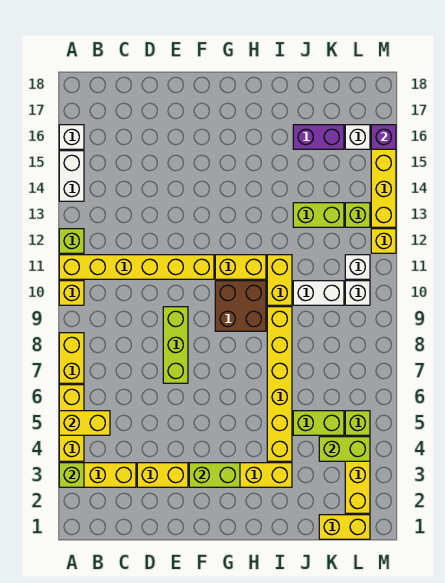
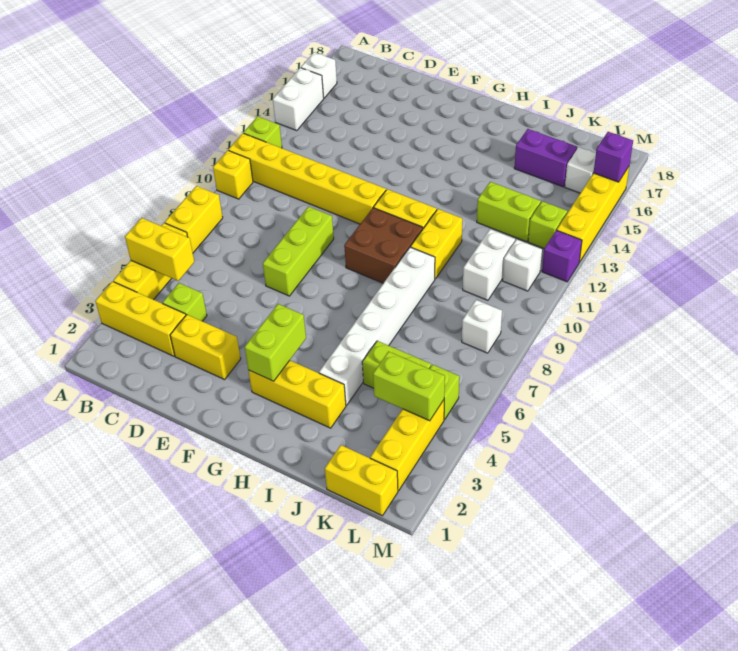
lime brick A3 level 2 -> lime brick C4 level 1
lime brick F3:G3 level 2 -> lime brick G3:G4 level 2
yellow brick I4:I9 level 1 -> white brick I4:I9 level 1
white brick J10:K10 level 1 -> white brick K10:K11 level 1
white brick L10 level 1 -> white brick L8 level 1
yellow brick M12 level 1 -> purple brick M12 level 1

